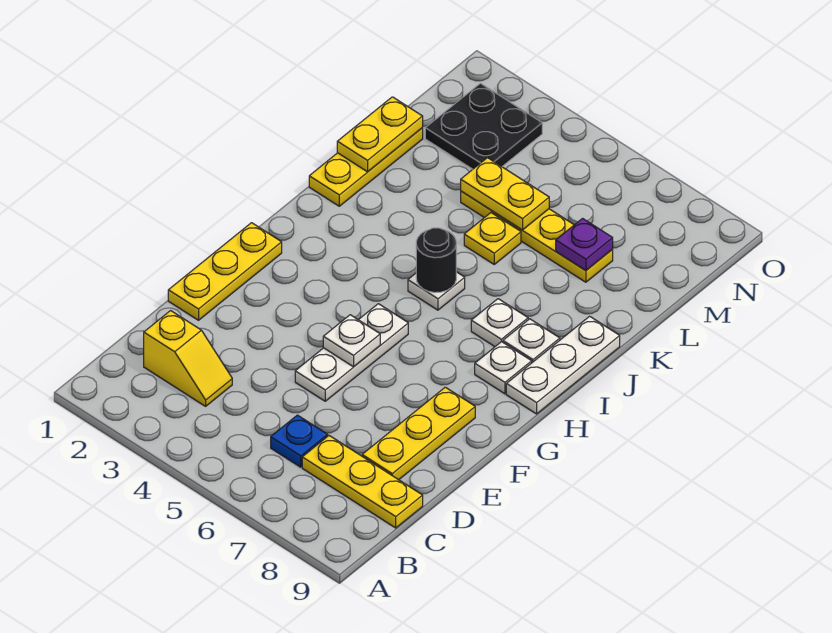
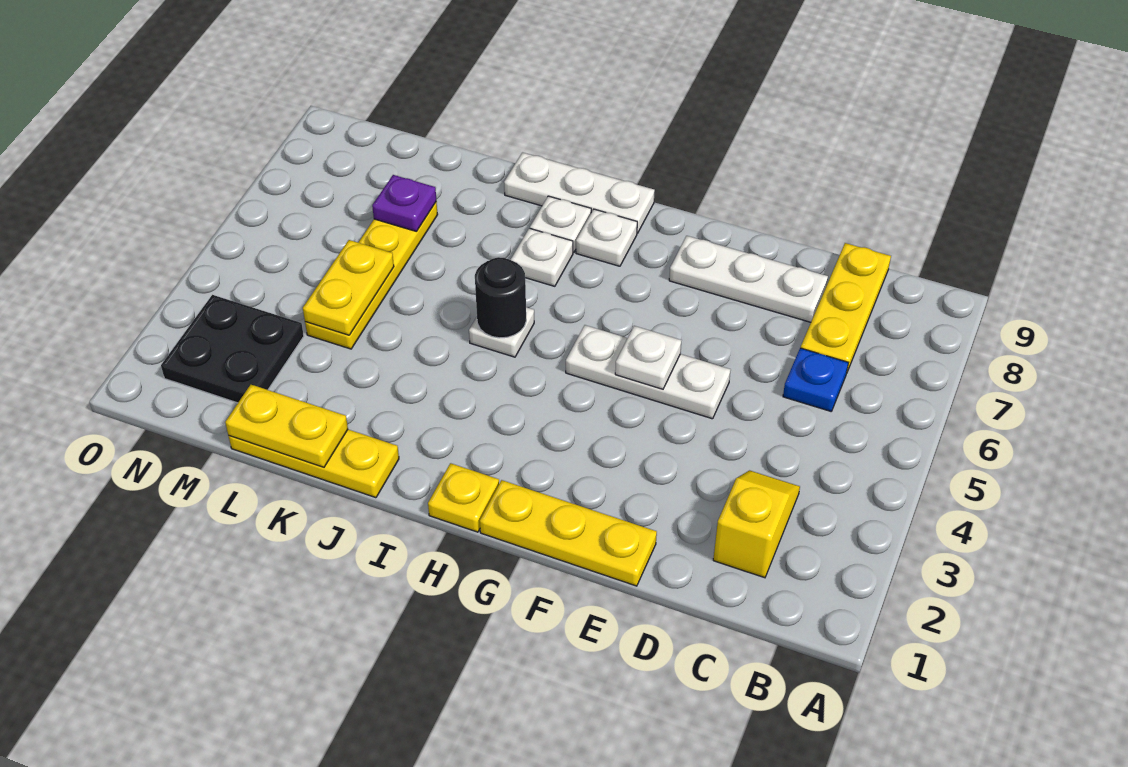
yellow plate D8:F8 level 1 -> white plate D8:F8 level 1
yellow plate K5 level 1 -> yellow plate H1 level 1

